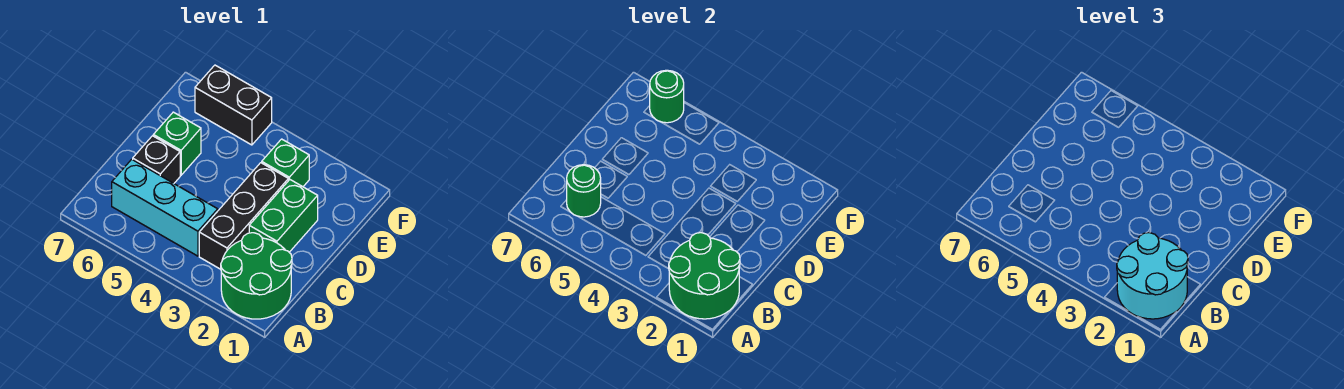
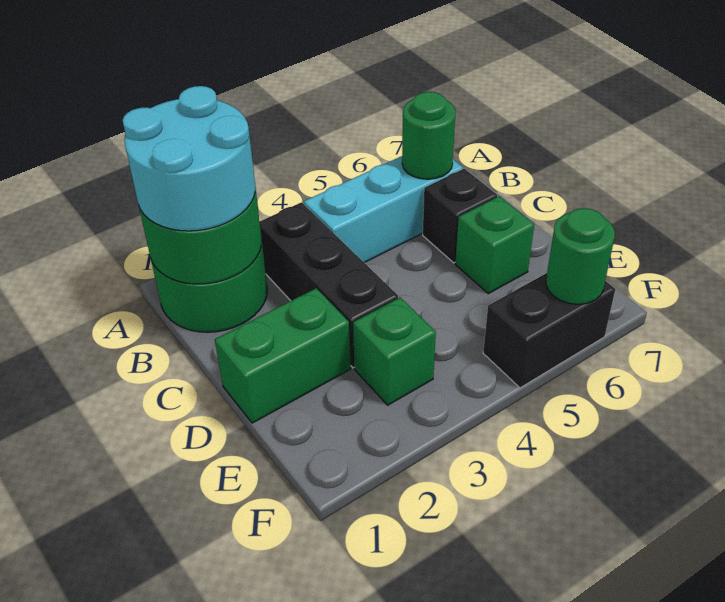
green brick C2:D2 level 1 -> green brick D1:D2 level 1

